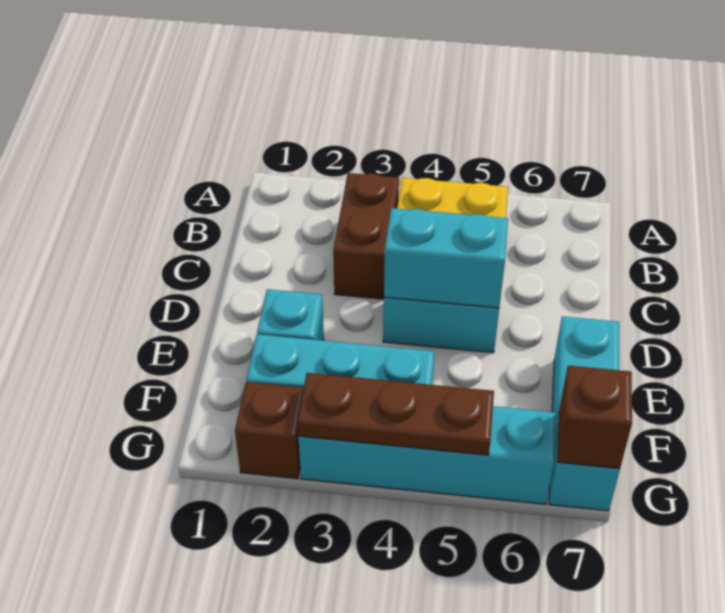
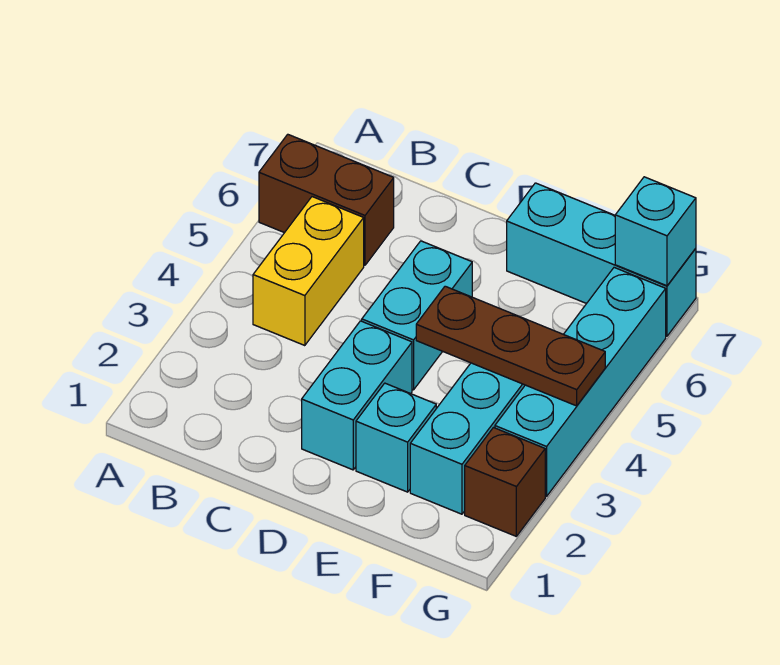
brown brick B3:C3 level 1 -> brown brick A6:B6 level 1
cyan brick D4:D5 level 2 -> cyan brick D2:D3 level 1
brown plate G3:G5 level 2 -> brown plate E4:G4 level 2
brown brick G7 level 2 -> cyan brick G7 level 2

